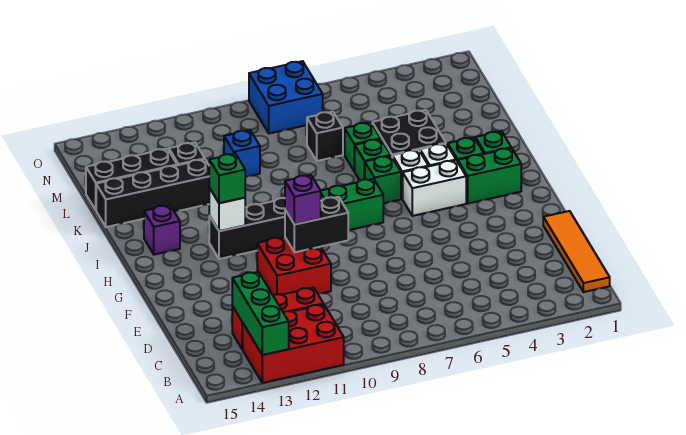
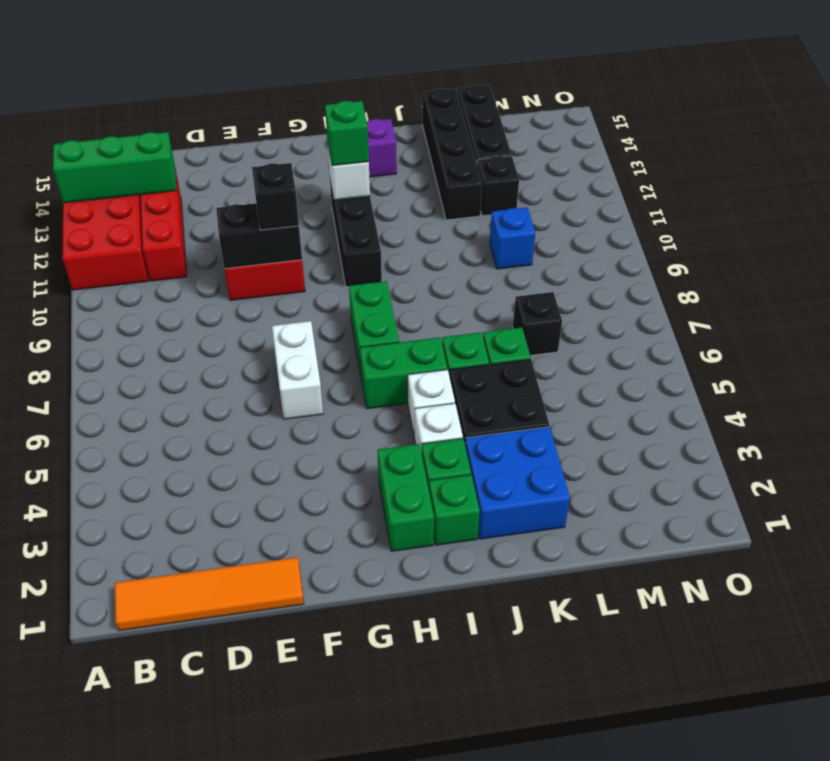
black brick F9:F10 level 2 -> black brick E10:F10 level 2
purple brick F10 level 3 -> black brick F10 level 3
white brick H4:H5 level 1 -> white brick F6:F7 level 1
green brick I6 level 1 -> green brick H6:I6 level 1
blue brick N7:O8 level 1 -> blue brick J2:K3 level 1

